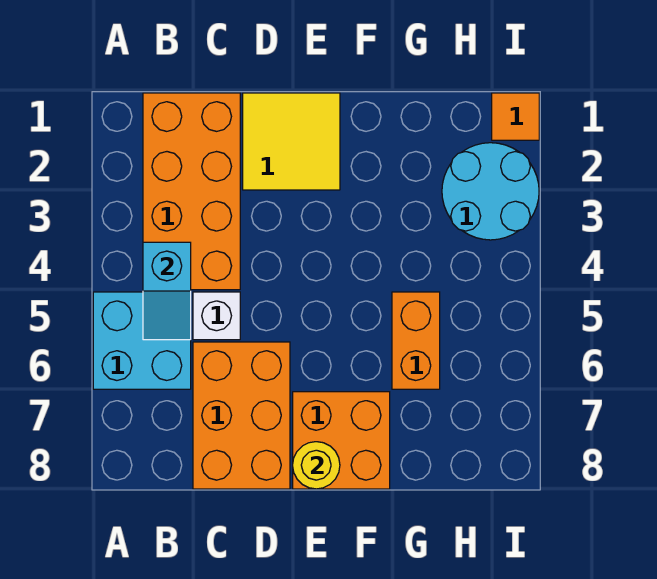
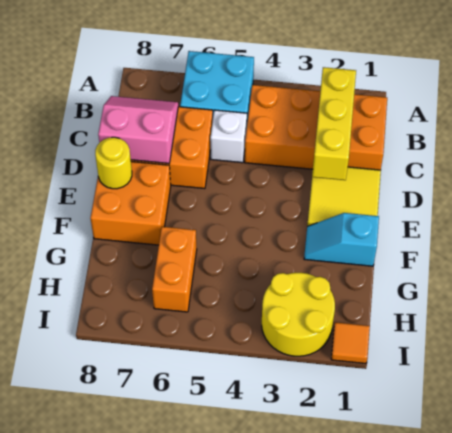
none -> yellow brick B2:D2 level 2
cyan slope B4:B5 level 2 top 4 -> cyan slope F1:F2 level 1 top 1
none -> pink slope C7:D8 level 2 top D
orange brick G5:G6 level 1 -> orange brick G6:H6 level 1
cyan round brick H2:I3 level 1 -> yellow round brick H2:I3 level 1

